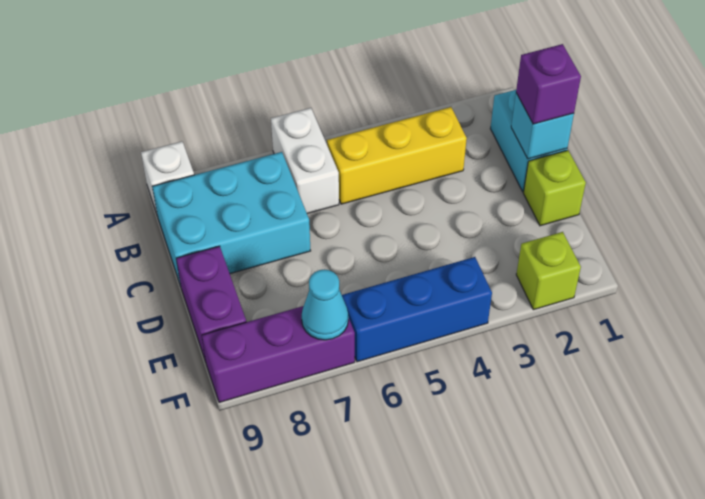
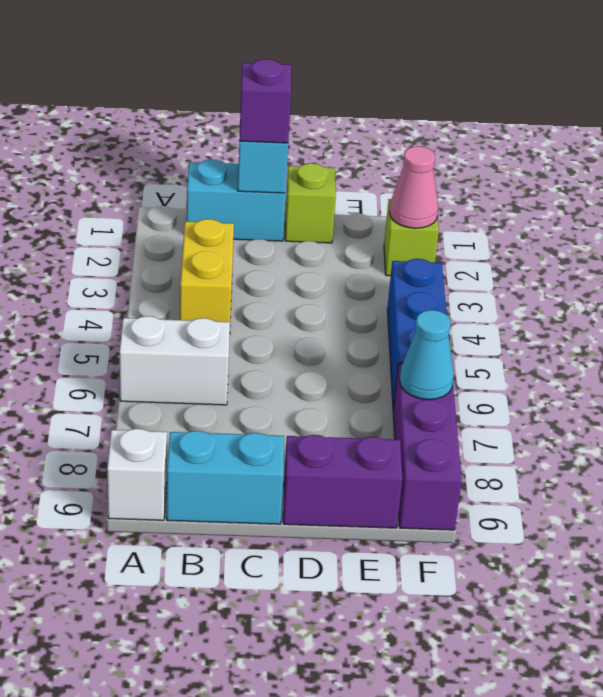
yellow brick B3:B5 level 1 -> yellow brick B3:B4 level 1
cyan brick B7:C9 level 1 -> cyan brick B9:C9 level 1
none -> pink cone F2 level 2

